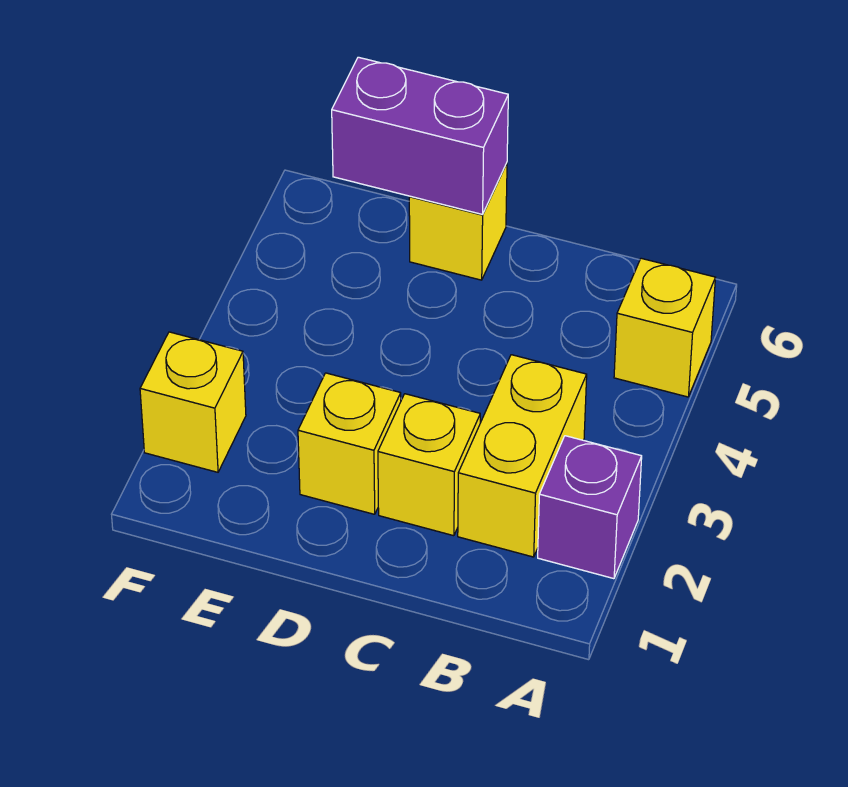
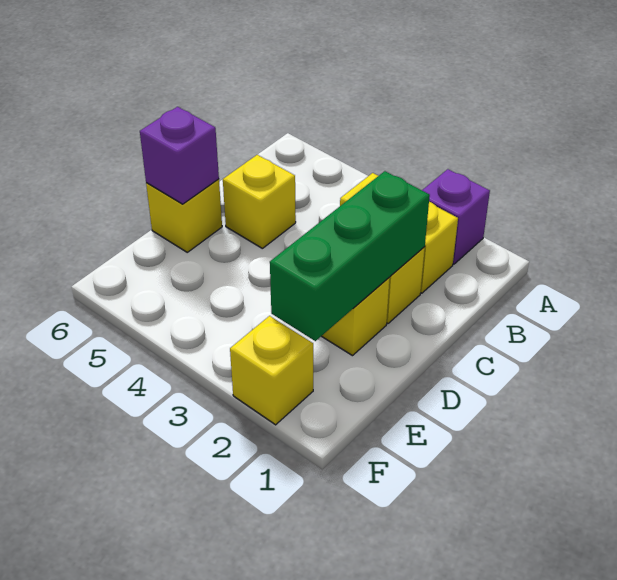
yellow brick A5 level 1 -> yellow brick C5 level 1
none -> green brick C2:E2 level 2
purple brick D6:E6 level 2 -> purple brick D6 level 2

